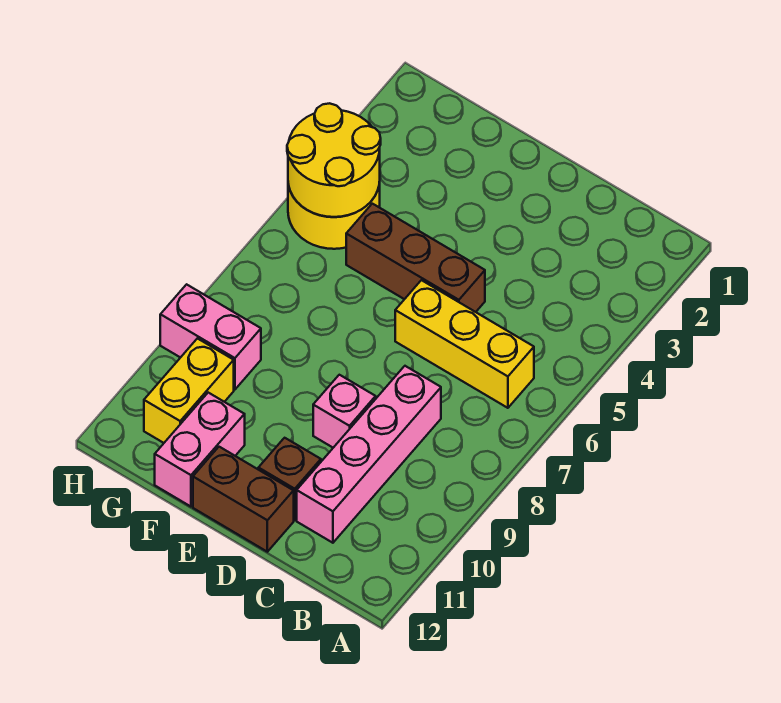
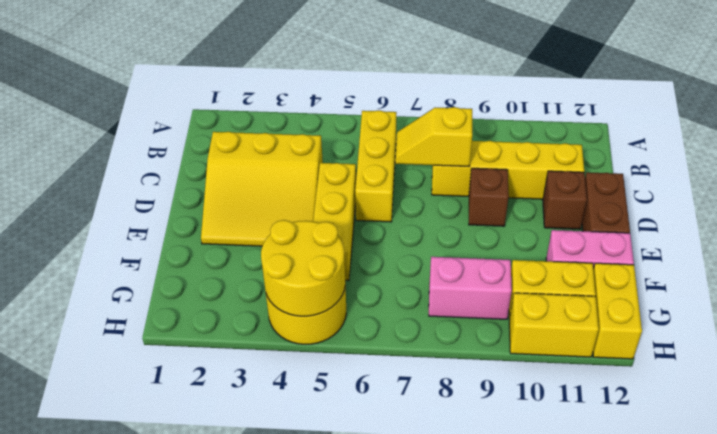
none -> yellow slope C2:E4 level 1 top C
none -> yellow slope C7:C8 level 2 top 8
pink brick C8:C11 level 1 -> yellow brick C8:C11 level 1
brown brick D5:F5 level 1 -> yellow brick D5:F5 level 1
pink brick D9 level 1 -> brown brick D9 level 1
pink brick G9:H9 level 1 -> pink brick G8:G9 level 1
none -> yellow brick G12:H12 level 1
none -> yellow brick H10:H11 level 1

